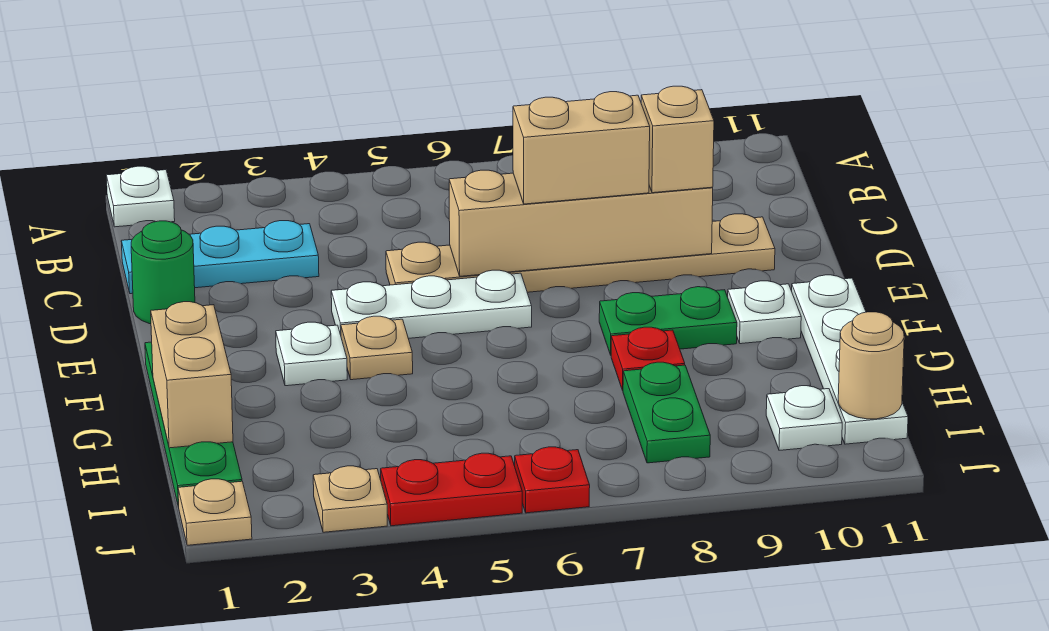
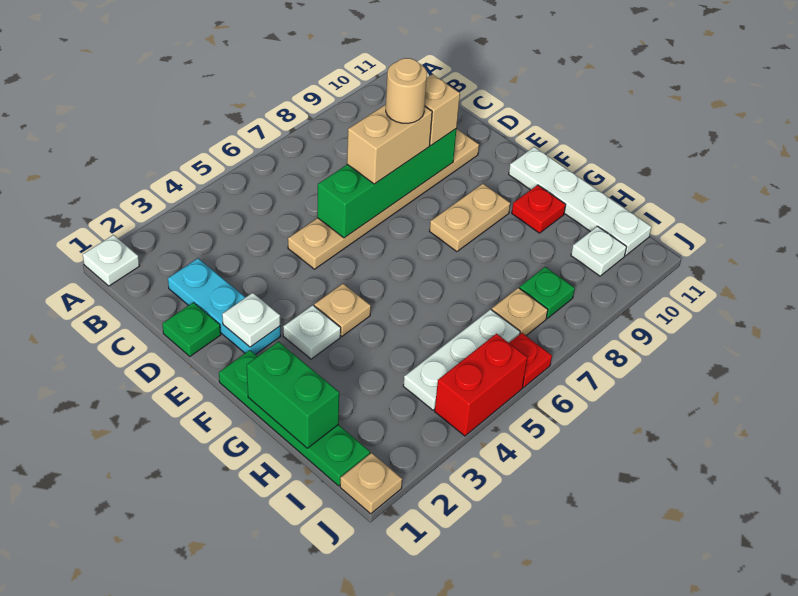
cyan plate C1:C3 level 1 -> cyan plate C2:E2 level 1
green round brick D1 level 1 -> green plate D1 level 1
tan brick D6:D9 level 2 -> green brick D6:D9 level 2
white plate E4:E6 level 1 -> white plate I4:I6 level 1
green plate F8:F9 level 1 -> tan plate F8:F9 level 1
white plate F10 level 1 -> white plate E2 level 2
tan brick G1:H1 level 2 -> green brick G1:H1 level 2
red plate G8 level 1 -> red plate G10 level 1
green plate H8:I8 level 1 -> green plate I8 level 1
tan round brick I11 level 2 -> tan round brick D8 level 4
tan plate J3 level 1 -> tan plate I7 level 1
red plate J4:J5 level 1 -> red brick J4:J5 level 1

